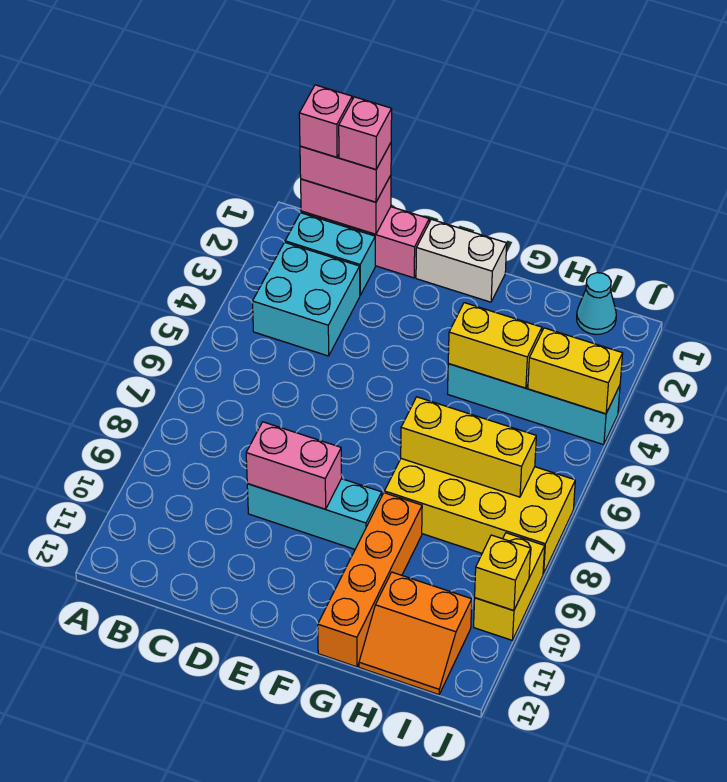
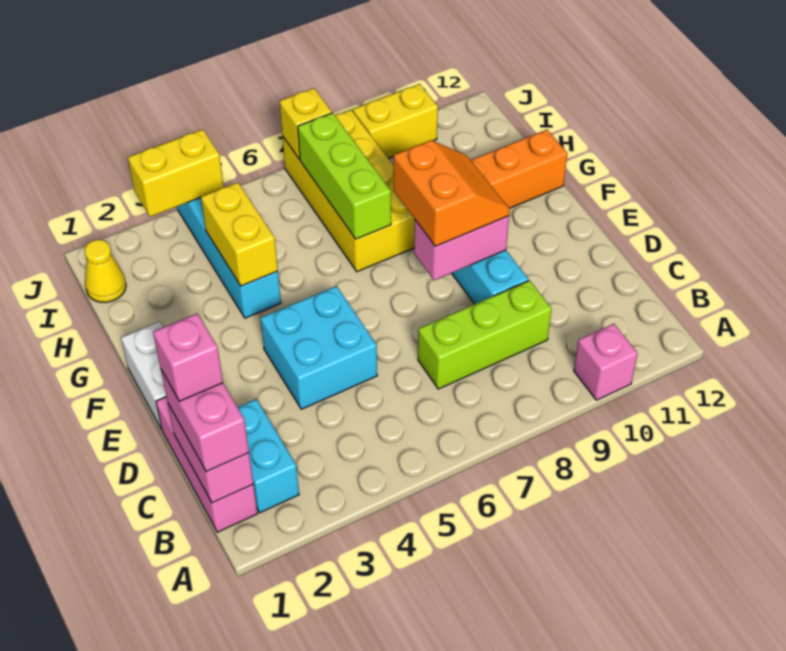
pink brick B1 level 4 -> pink brick A10 level 1
cyan brick B3:C4 level 1 -> cyan brick D4:E5 level 1
none -> lime brick C7:C9 level 1
pink brick D9:E9 level 2 -> pink brick E8:E9 level 2
yellow brick G7:I7 level 2 -> lime brick G7:I7 level 2
orange slope H11:I12 level 1 top 11 -> orange slope E8:F9 level 3 top 8
cyan cone I1 level 1 -> yellow cone I1 level 1
yellow brick I4:J4 level 2 -> yellow brick J3:J4 level 2
yellow brick J10 level 2 -> yellow brick J7 level 2

